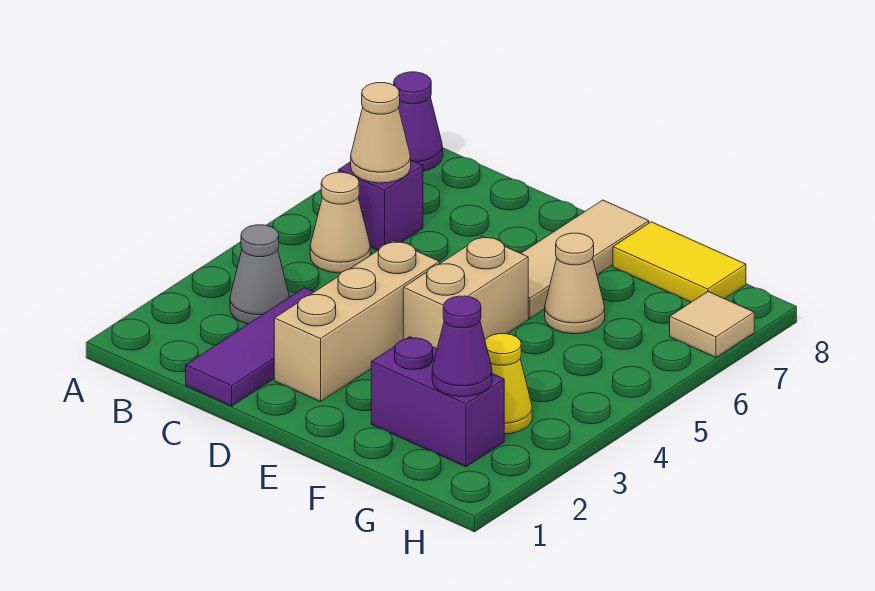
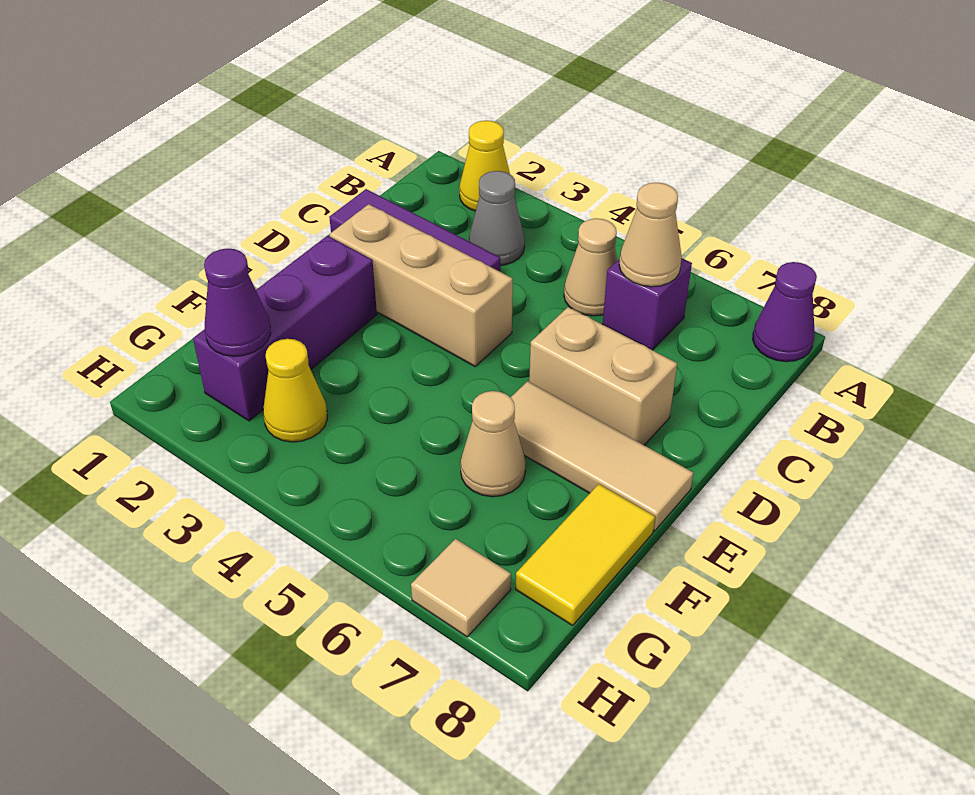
none -> yellow cone A2 level 1
tan brick E4:E5 level 1 -> tan brick D6:D7 level 1
purple brick F2:G2 level 1 -> purple brick E2:G2 level 1

